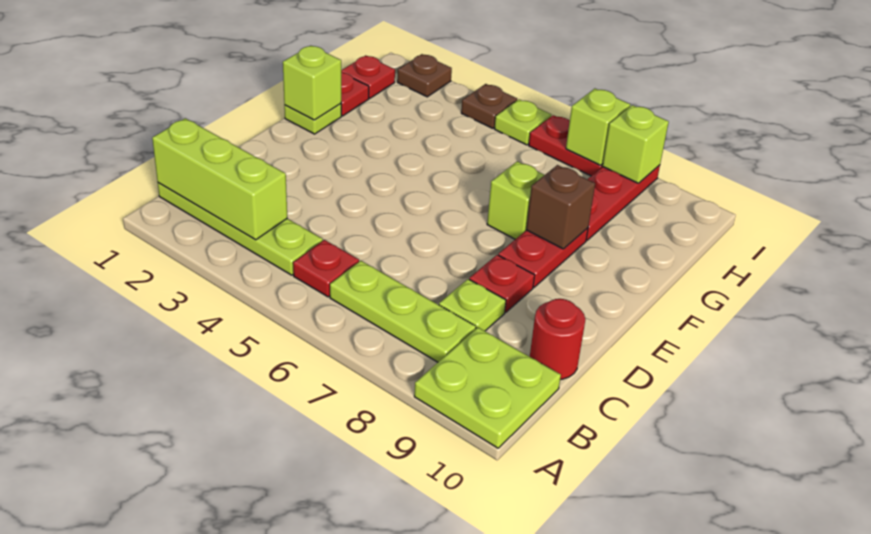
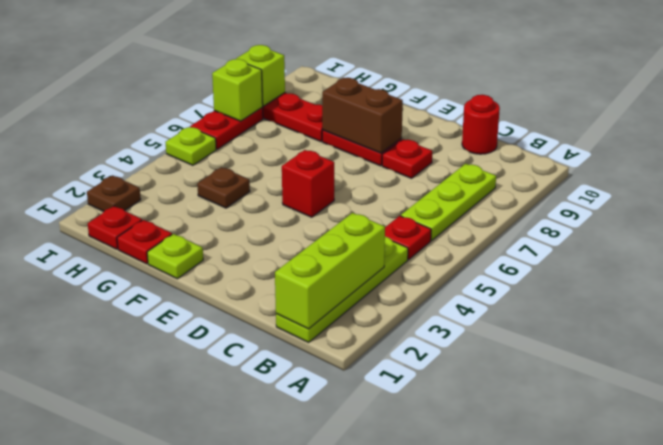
lime plate A9:B10 level 1 -> none
lime plate C8 level 1 -> none
none -> red brick E5 level 1
lime brick F1 level 2 -> none
lime brick F7 level 1 -> none
brown brick F8 level 2 -> brown brick E8:F8 level 2
brown plate I4 level 1 -> brown plate G4 level 1

